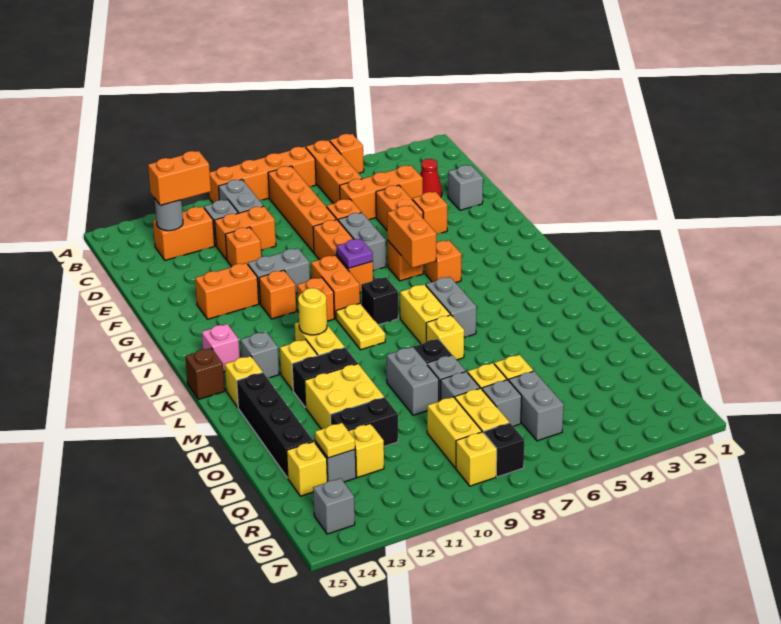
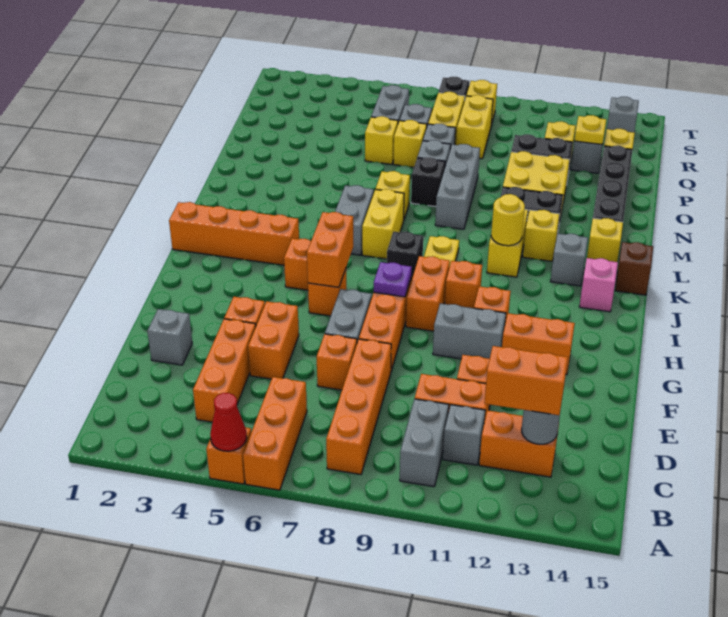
orange brick A7:A10 level 1 -> orange brick J1:J4 level 1
red cone D3 level 1 -> red cone A5 level 2
orange brick D4:D6 level 1 -> orange brick C4:E4 level 1
grey brick N9:O9 level 1 -> grey brick M9:O9 level 1

